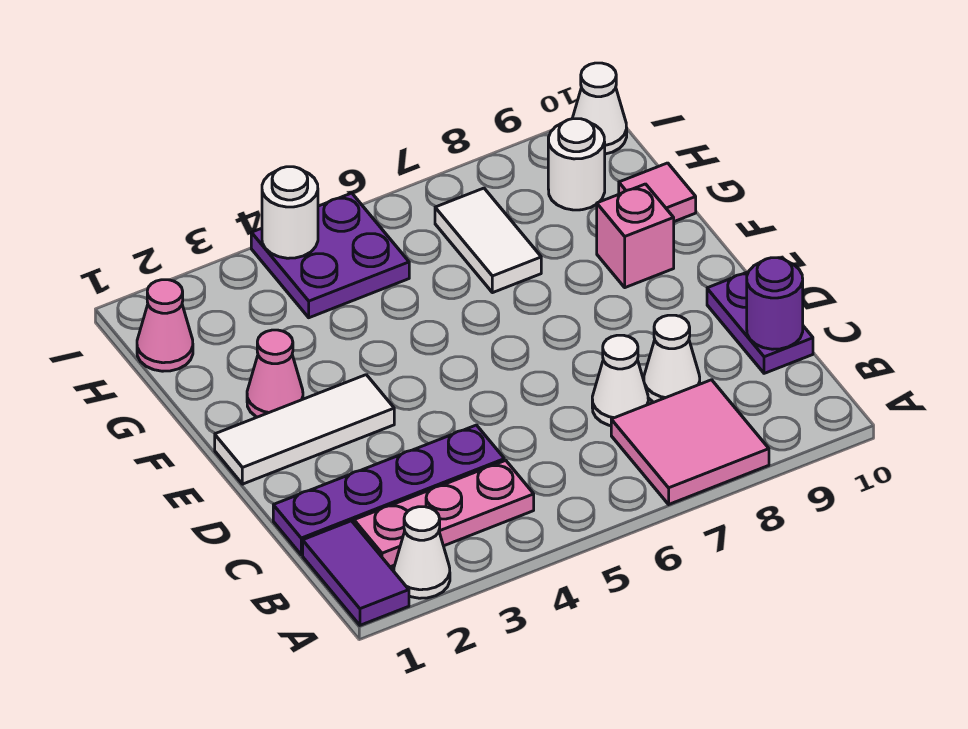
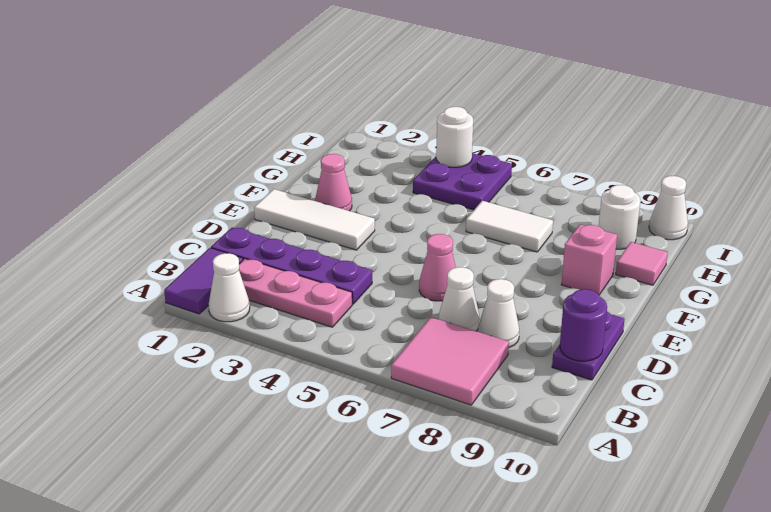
white tile G7:H7 level 1 -> white tile G6:G7 level 1
pink cone H1 level 1 -> pink cone D6 level 1

